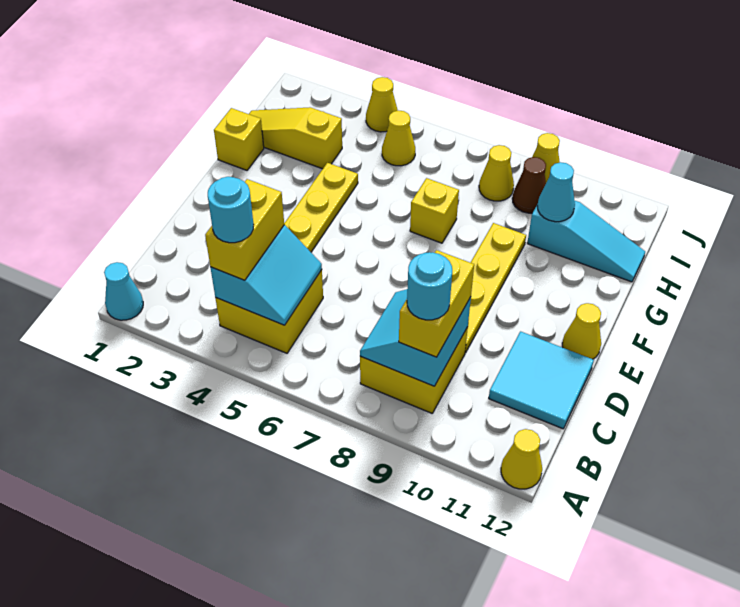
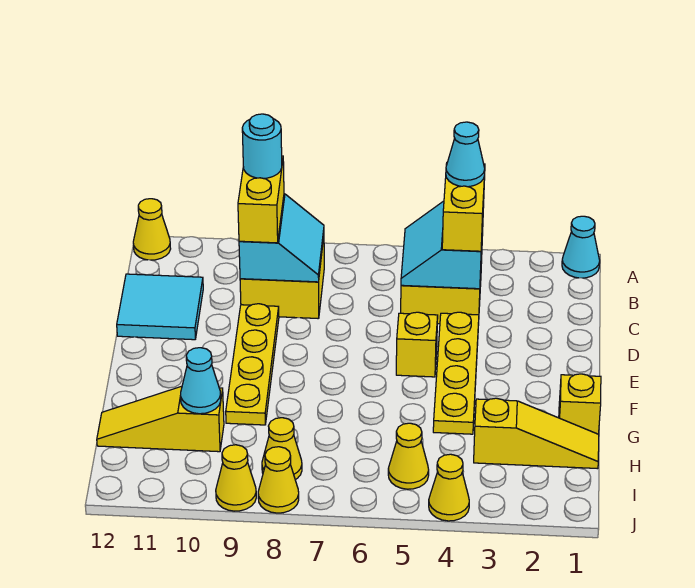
cyan round brick B4 level 4 -> cyan cone B4 level 4
yellow cone E12 level 1 -> yellow cone J8 level 1
yellow brick G7 level 1 -> yellow brick E5 level 1
cyan slope H10:H12 level 1 top 10 -> yellow slope H10:H12 level 1 top 10
brown cone I9 level 1 -> none

